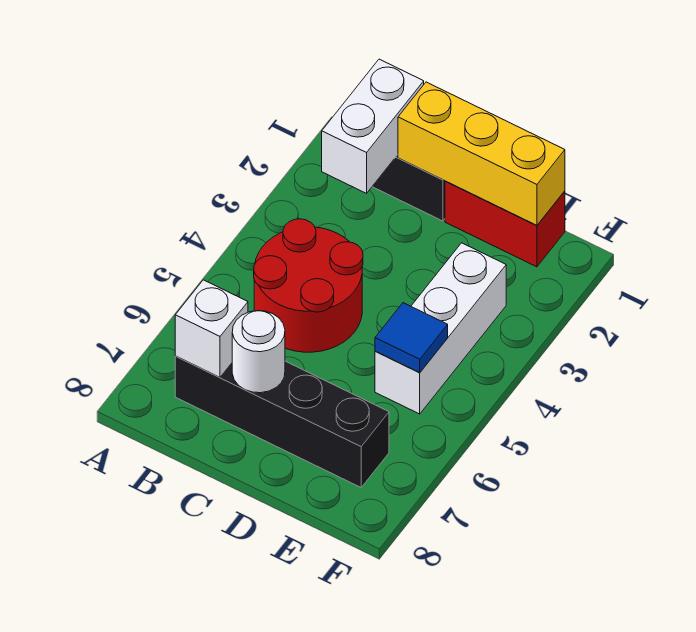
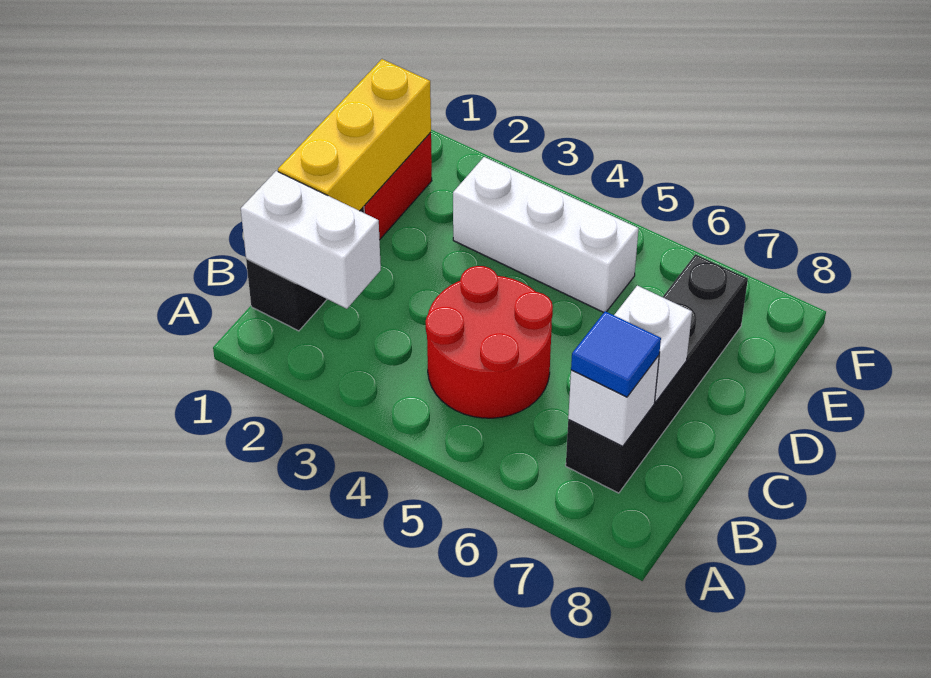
white round brick C7 level 2 -> white brick C7 level 2
blue tile E5 level 2 -> blue tile B7 level 3

